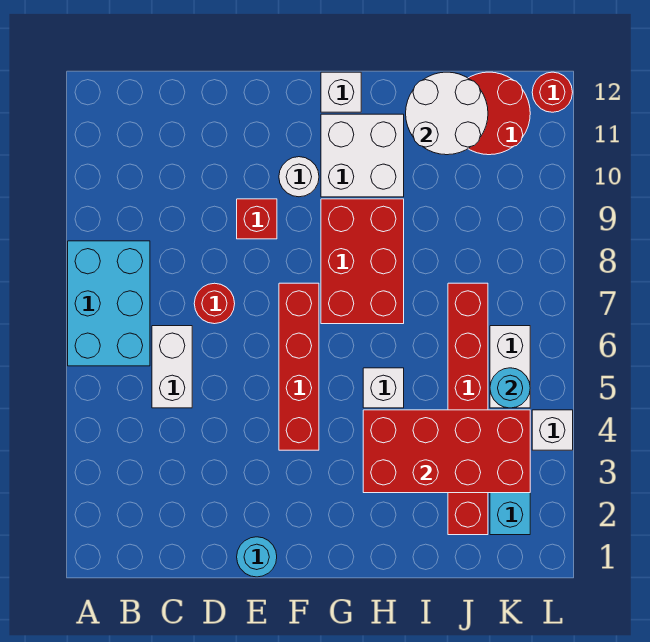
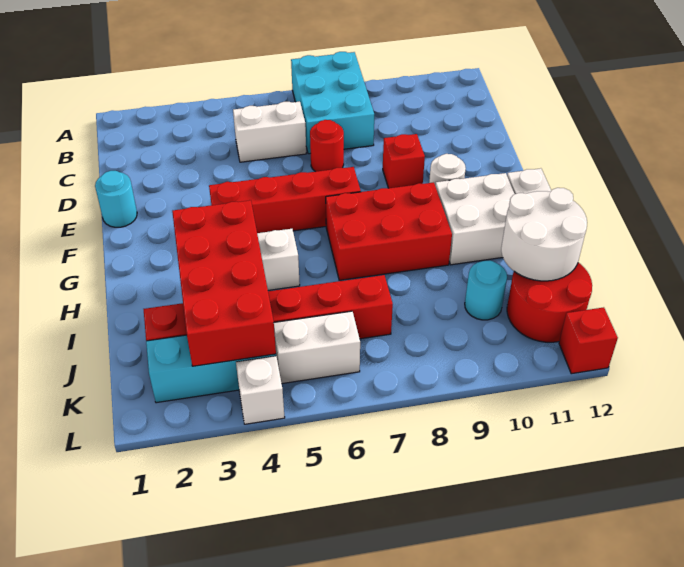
cyan brick A6:B8 level 1 -> cyan brick A7:C8 level 1
cyan round brick K5 level 2 -> cyan round brick J10 level 1
red round brick L12 level 1 -> red brick L12 level 1

